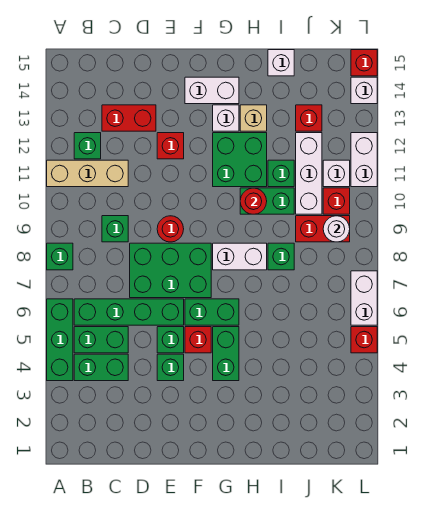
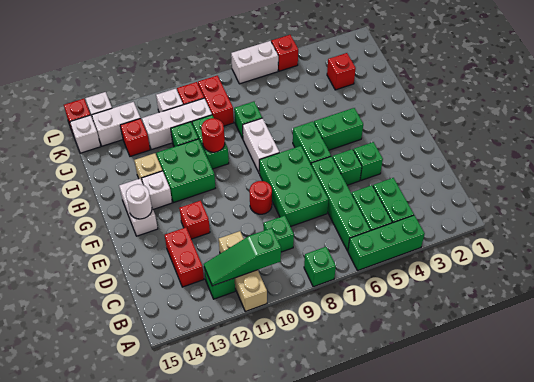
none -> green slope B10:B12 level 2 top 10
red brick F5 level 1 -> red brick J3 level 1
white brick I15 level 1 -> white brick K15 level 1
white round brick K9 level 2 -> white round brick F14 level 2
white brick L11:L12 level 1 -> white brick K13:K14 level 1

